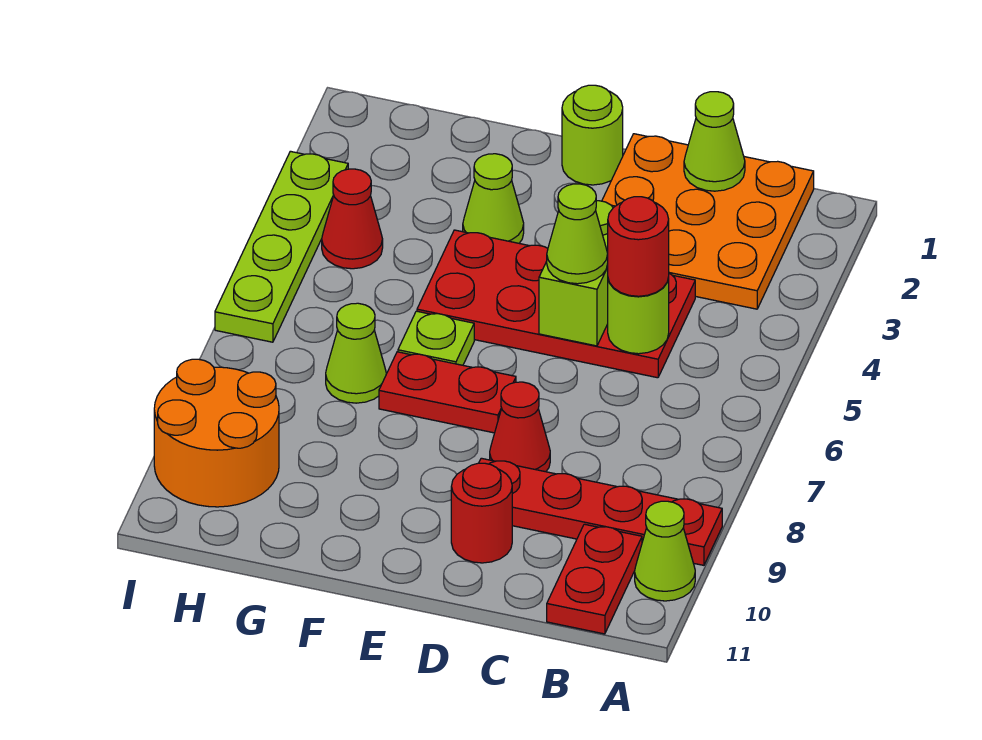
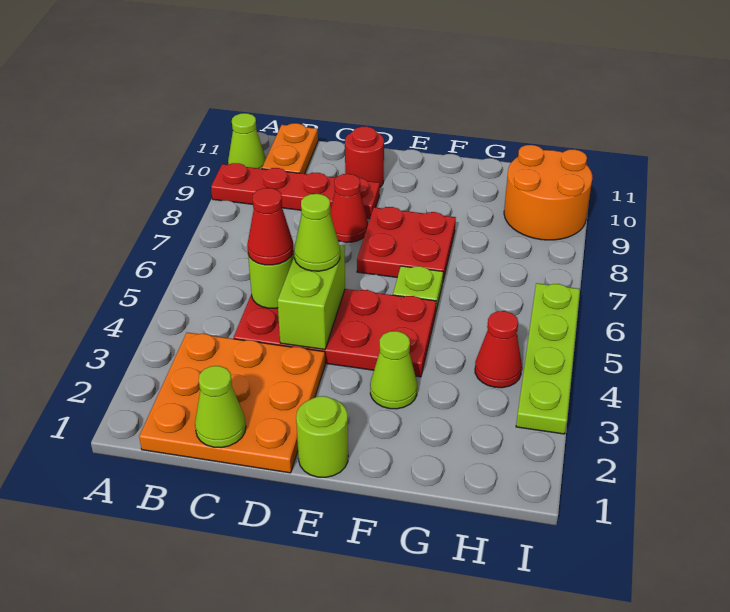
red plate B10:B11 level 1 -> orange plate B10:B11 level 1
red round brick C5 level 3 -> red cone C5 level 3
red plate E7:F7 level 1 -> red plate E7:F8 level 1
lime cone G7 level 1 -> none

